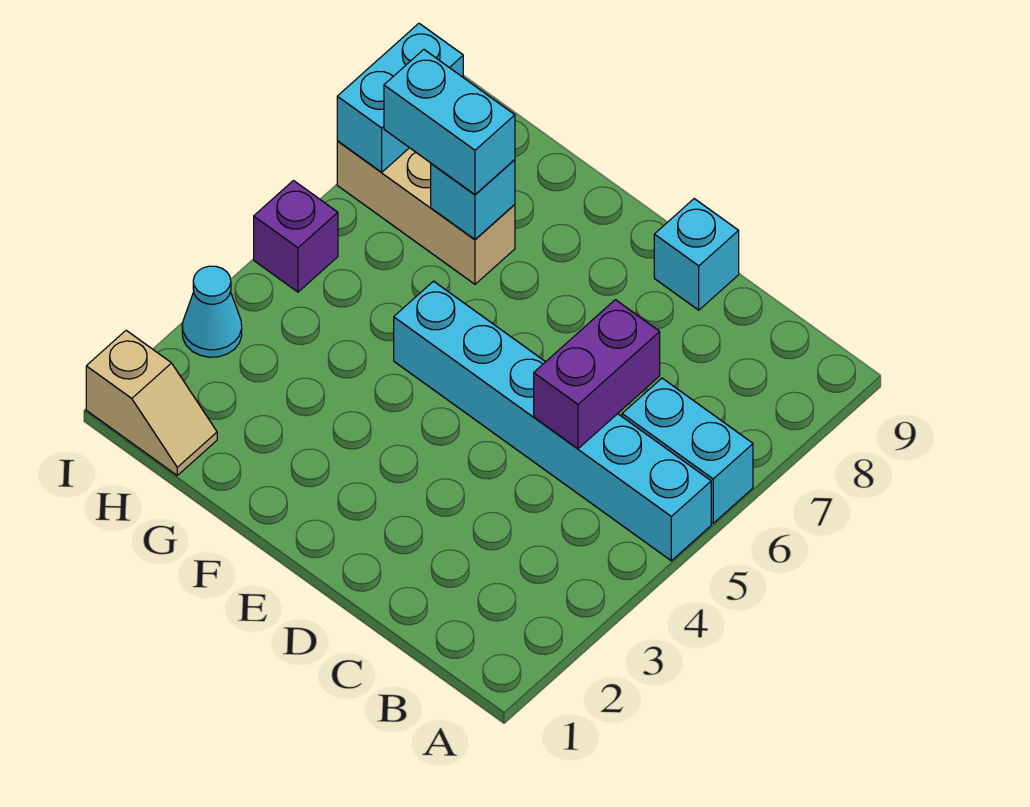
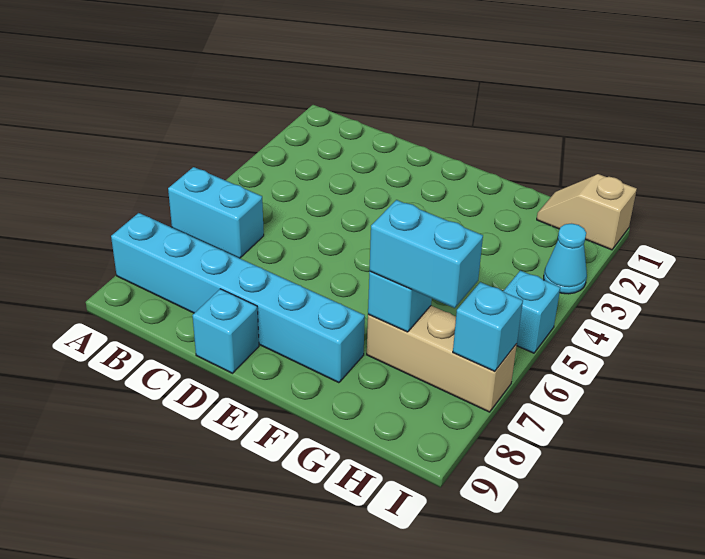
cyan brick A5:F5 level 1 -> cyan brick A8:F8 level 1
purple brick C5:C6 level 2 -> none
purple brick I5 level 1 -> cyan brick I5 level 1
cyan brick I7:I8 level 2 -> cyan brick I7 level 2

